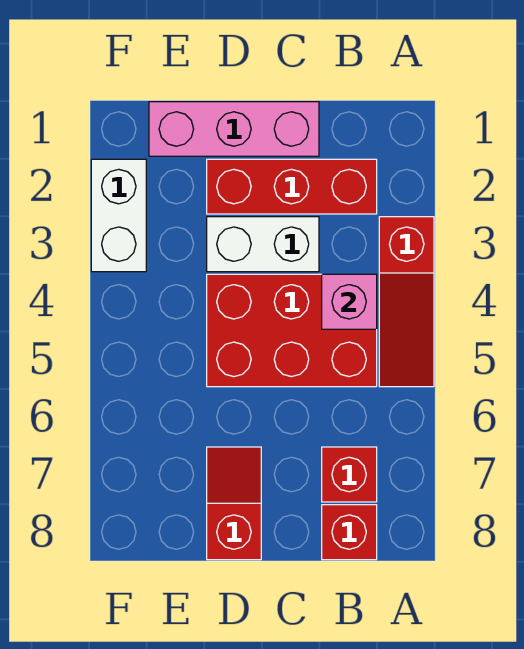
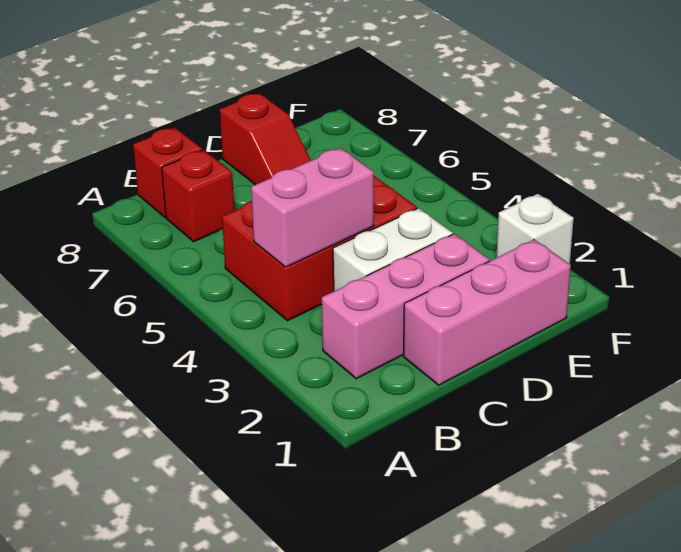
red slope A3:A5 level 1 top 3 -> none
red brick B2:D2 level 1 -> pink brick B2:D2 level 1
pink brick B4 level 2 -> pink brick B4:C4 level 2
white brick F2:F3 level 1 -> white brick F2 level 1

